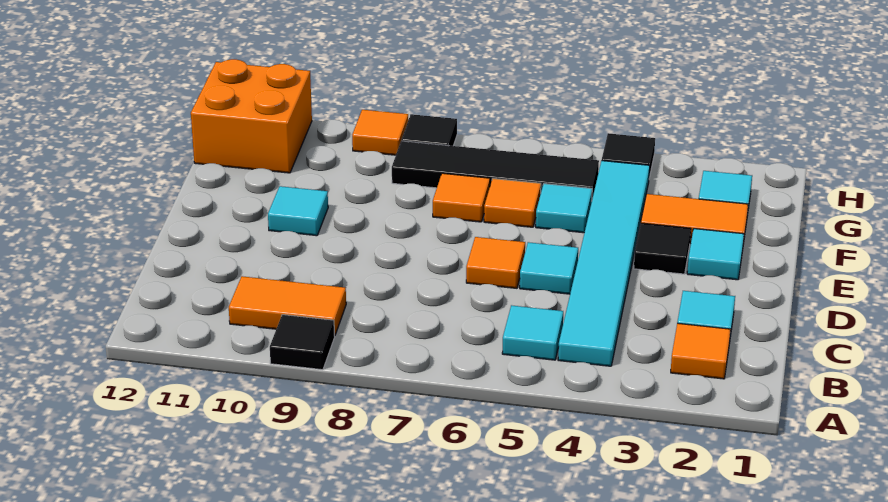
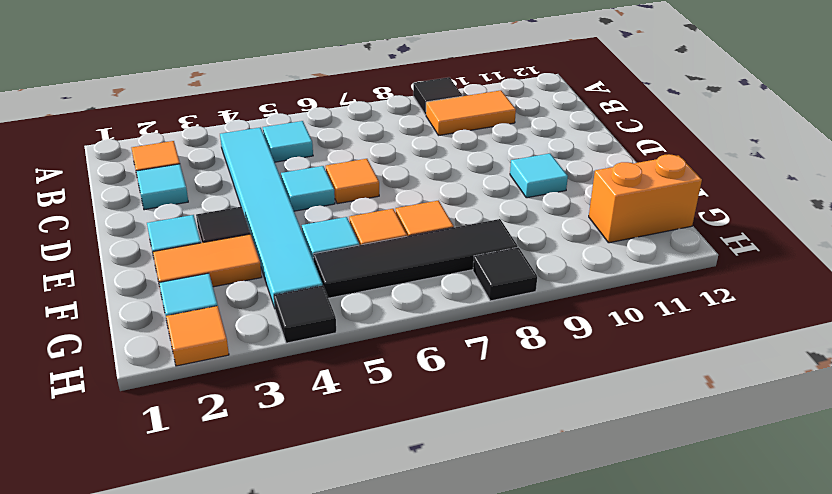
orange brick G11:H12 level 1 -> orange brick G11:G12 level 1
orange tile H9 level 1 -> orange tile H2 level 1

